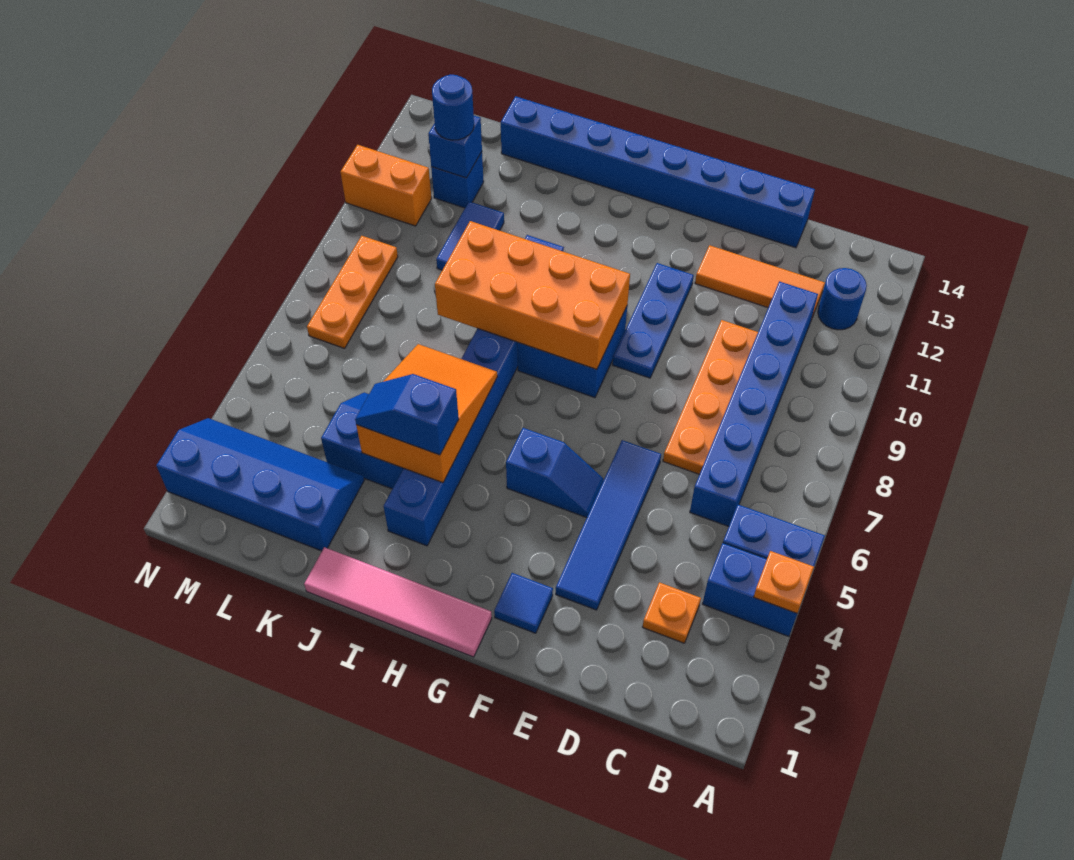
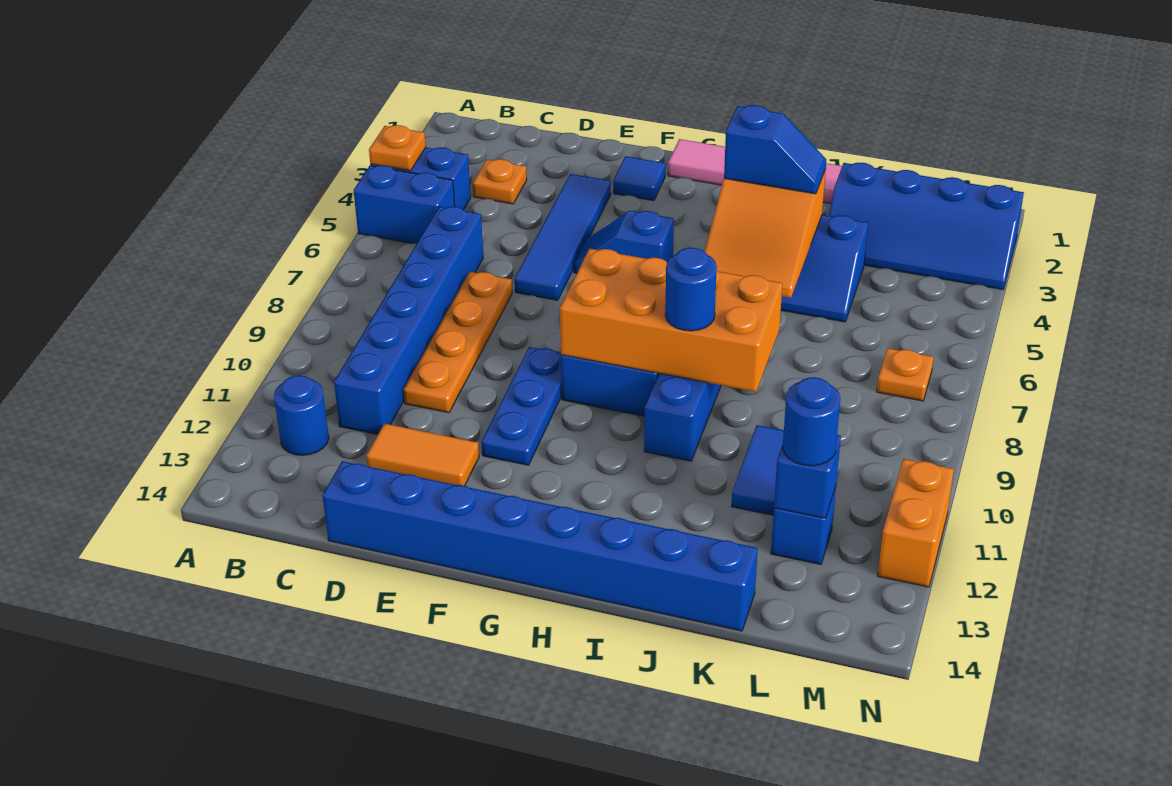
orange tile C12:E12 level 1 -> orange tile D12:E12 level 1
none -> blue round brick I9 level 3
orange plate M7:M9 level 1 -> orange plate M7 level 1
orange brick M11:N11 level 1 -> orange brick N11:N12 level 1

